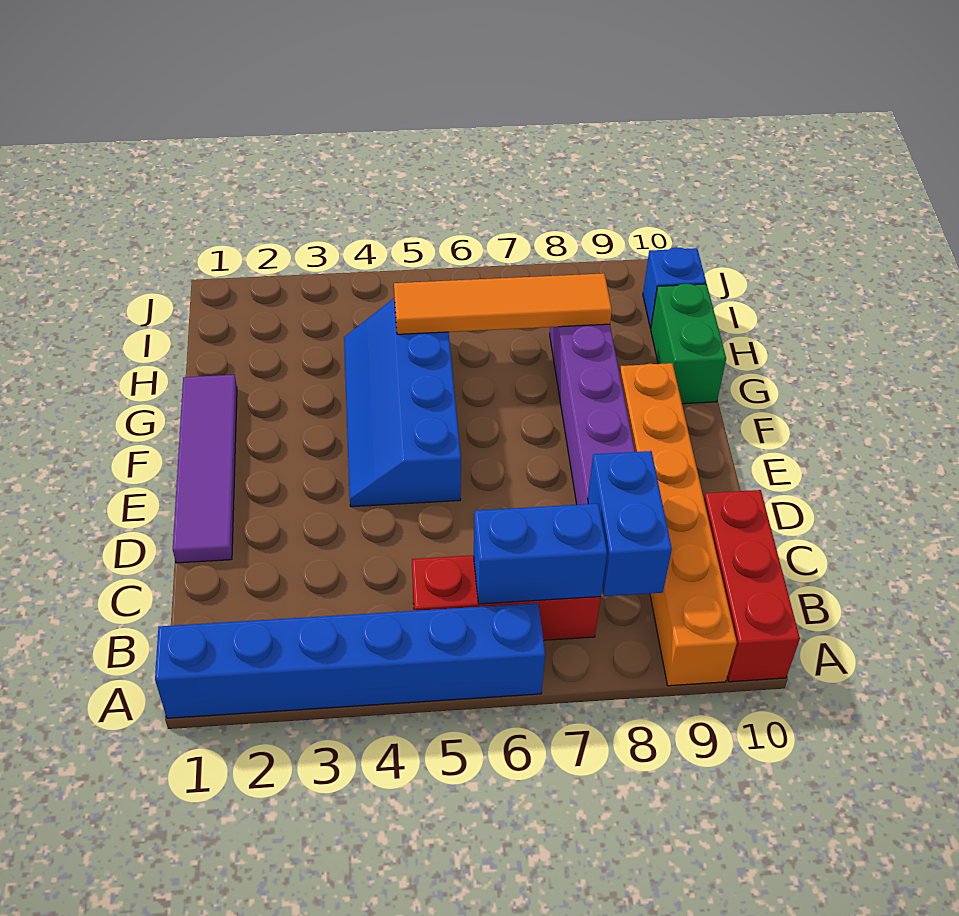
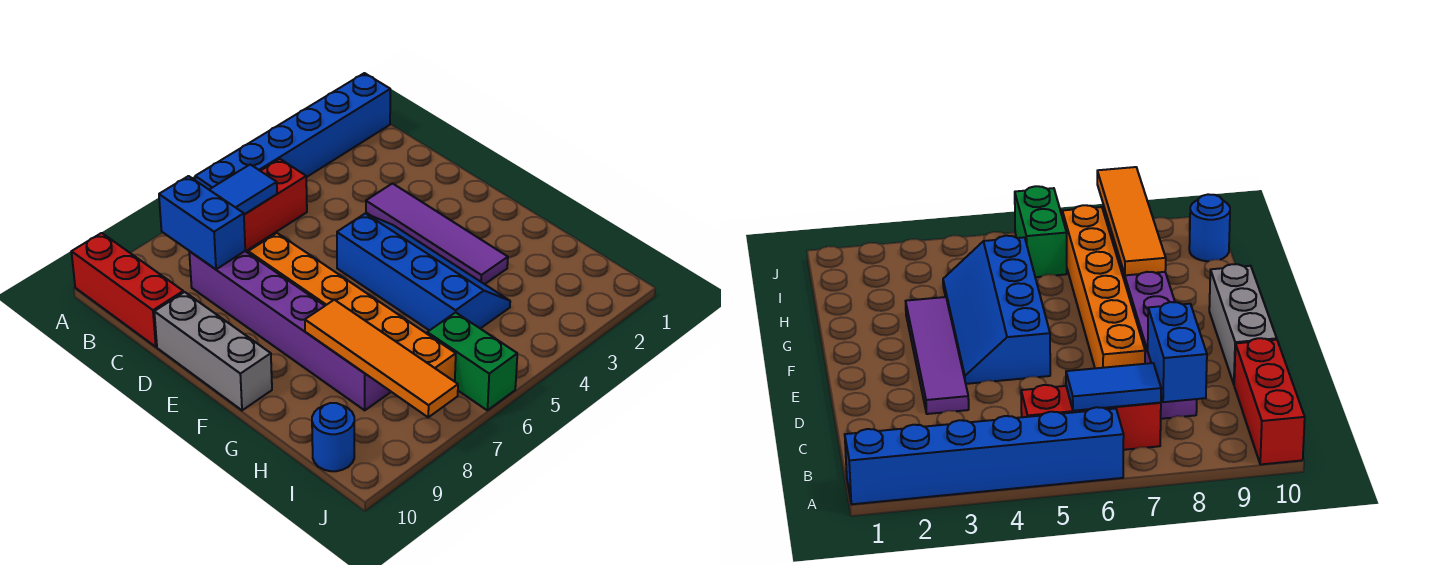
orange brick A9:F9 level 1 -> orange brick D7:I7 level 1
blue brick B6:B7 level 2 -> blue tile B6:B7 level 2
purple tile D1:G1 level 1 -> purple tile D3:G3 level 1
none -> grey brick D10:F10 level 1
green brick G10:H10 level 1 -> green brick I6:J6 level 1
orange tile H5:H8 level 2 -> orange tile G8:J8 level 2
blue brick I10 level 1 -> blue round brick I10 level 1

